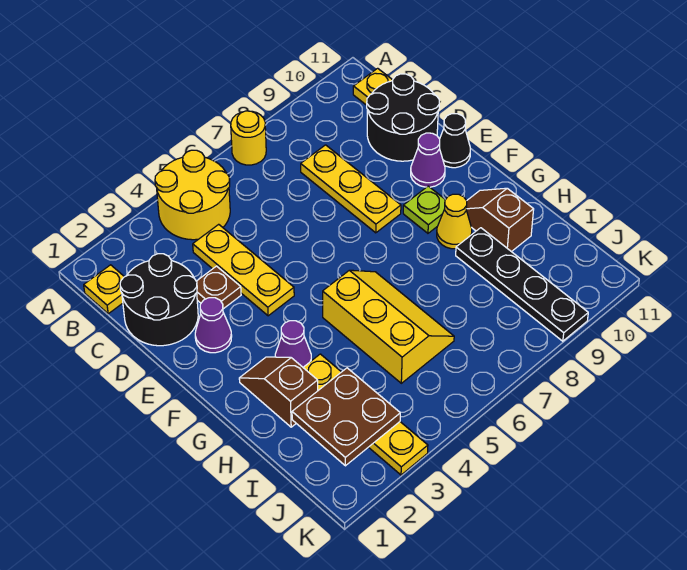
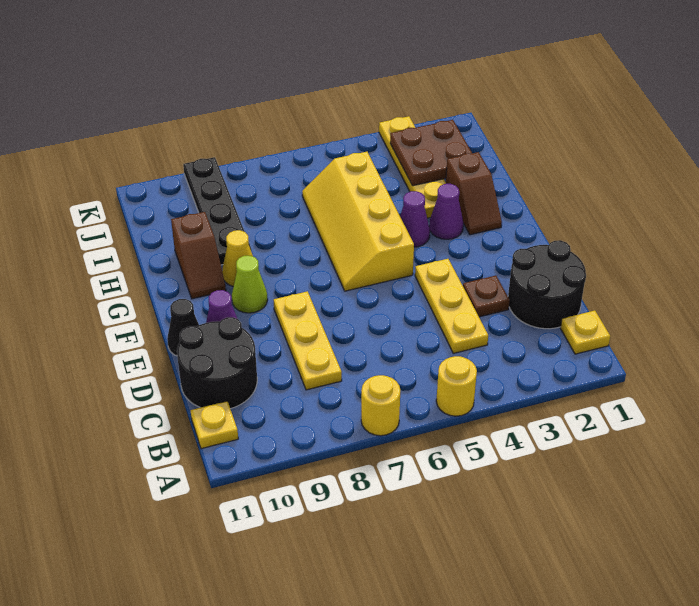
yellow round brick A4:B5 level 1 -> yellow round brick A5 level 1
purple cone E2 level 1 -> purple cone G4 level 1
lime plate F9 level 1 -> lime cone F9 level 1
yellow slope G5:I6 level 1 top 5 -> yellow slope F5:I6 level 1 top 5

